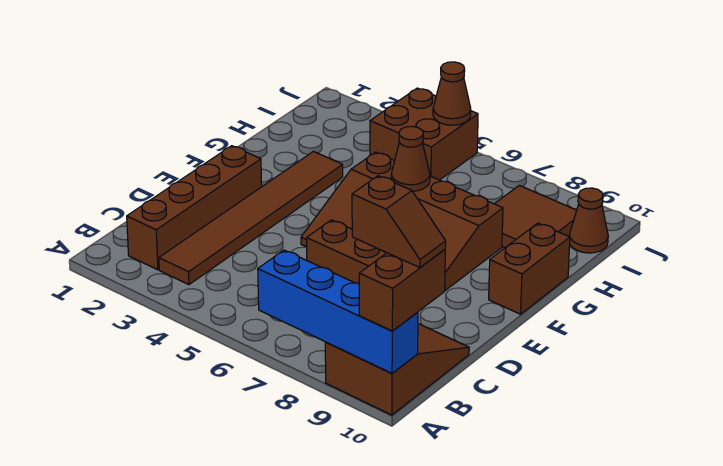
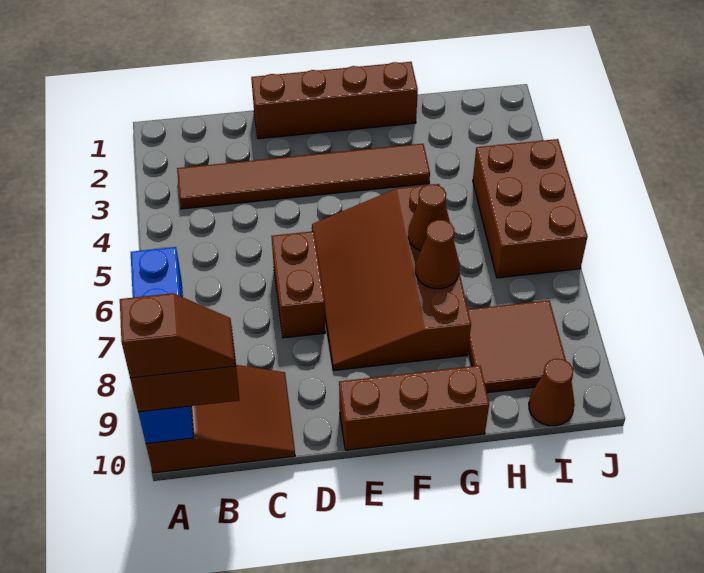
brown brick B2:E2 level 1 -> brown brick D1:G1 level 1
brown slope B9:B10 level 4 top 9 -> brown slope A10:B10 level 4 top A
brown brick F10:G10 level 1 -> brown brick E10:G10 level 1
brown brick I4:J5 level 1 -> brown brick I4:J6 level 1
brown cone J5 level 2 -> brown cone G7 level 2

